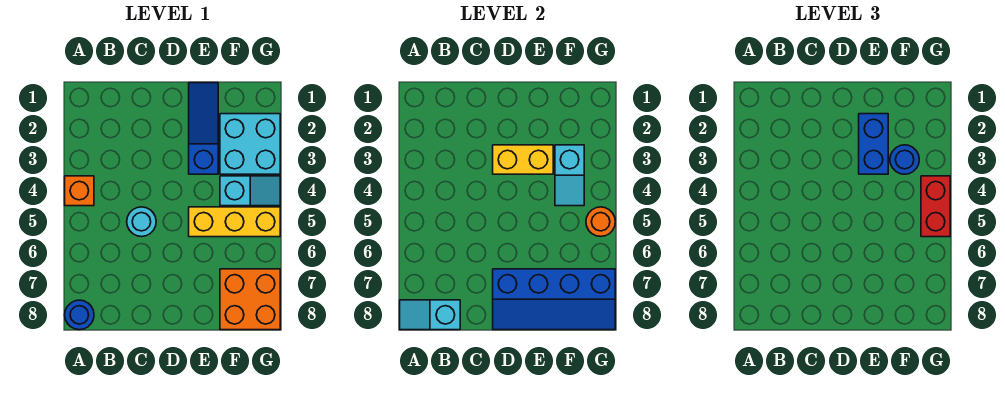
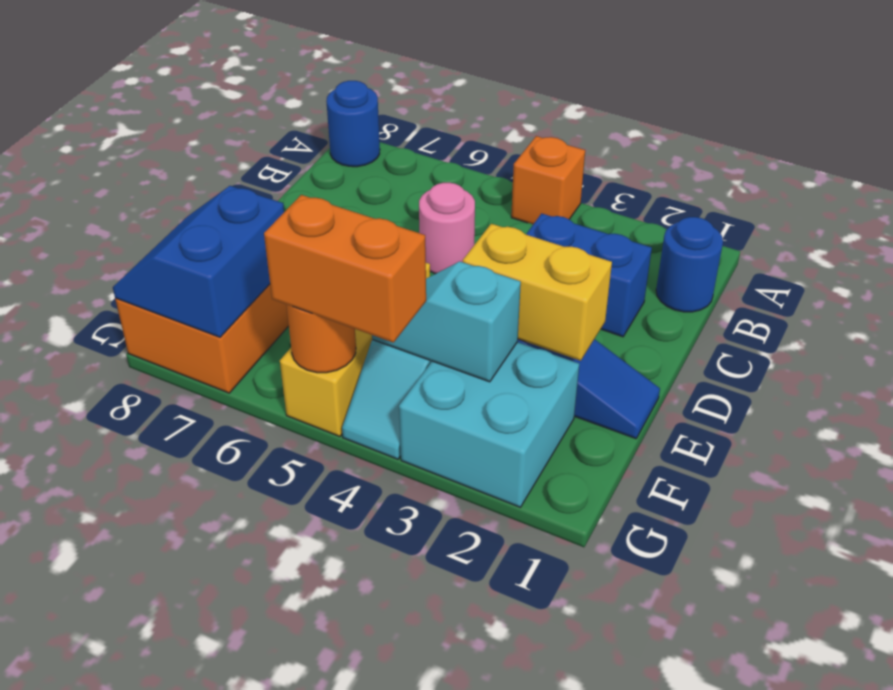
cyan slope A8:B8 level 2 top B -> none
cyan round brick C5 level 1 -> pink round brick C5 level 1
yellow brick D3:E3 level 2 -> yellow brick E2:E3 level 2
blue slope D7:G8 level 2 top 7 -> blue slope F7:G8 level 2 top 7
blue brick E2:E3 level 3 -> blue brick C2:C3 level 1
blue round brick F3 level 3 -> blue round brick B1 level 1
red brick G4:G5 level 3 -> orange brick G4:G5 level 3

